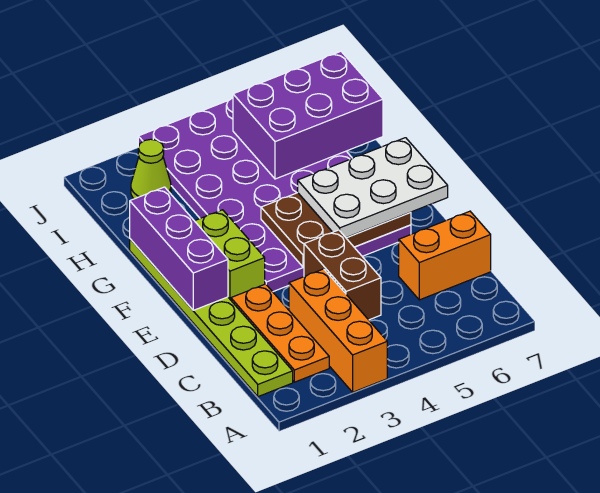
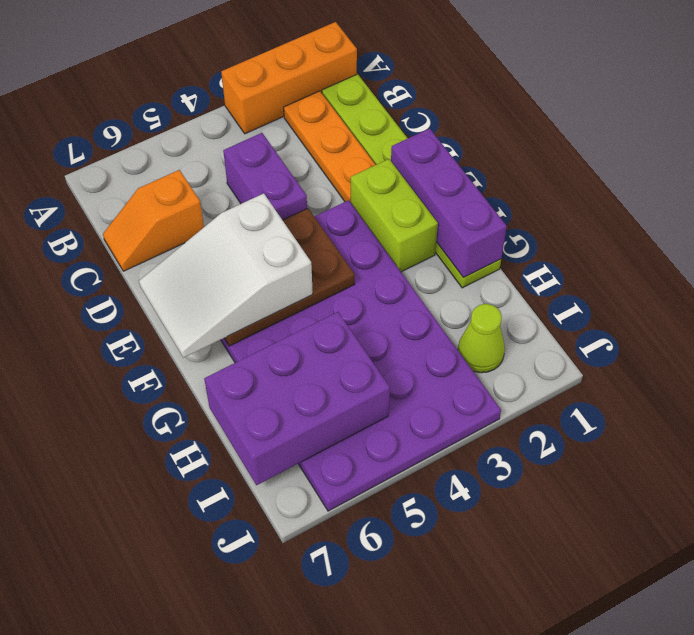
orange brick A3:C3 level 1 -> orange brick A1:A3 level 1
brown brick C4:D4 level 1 -> purple brick C4:D4 level 1
orange brick C6:C7 level 1 -> orange slope C6:C7 level 1 top 6
white plate E5:F7 level 3 -> white slope E5:F7 level 3 top 5

